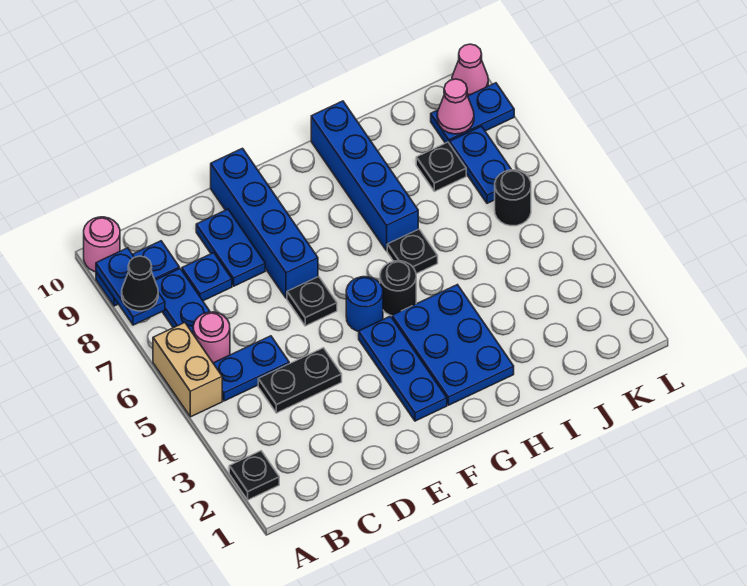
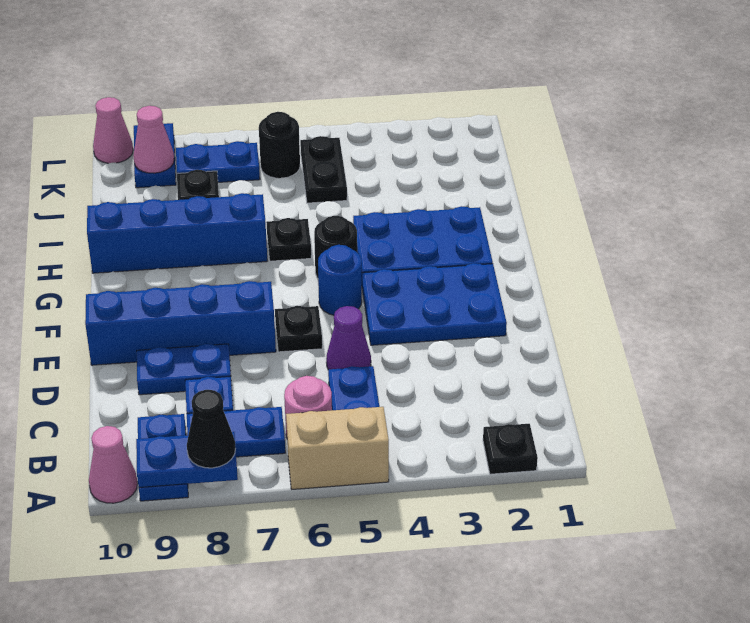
pink round brick A10 level 1 -> pink cone A10 level 1
black plate C4:D4 level 1 -> black plate J5:K5 level 1
none -> purple cone D5 level 1
blue plate F2:F4 level 1 -> blue plate E2:F4 level 1

